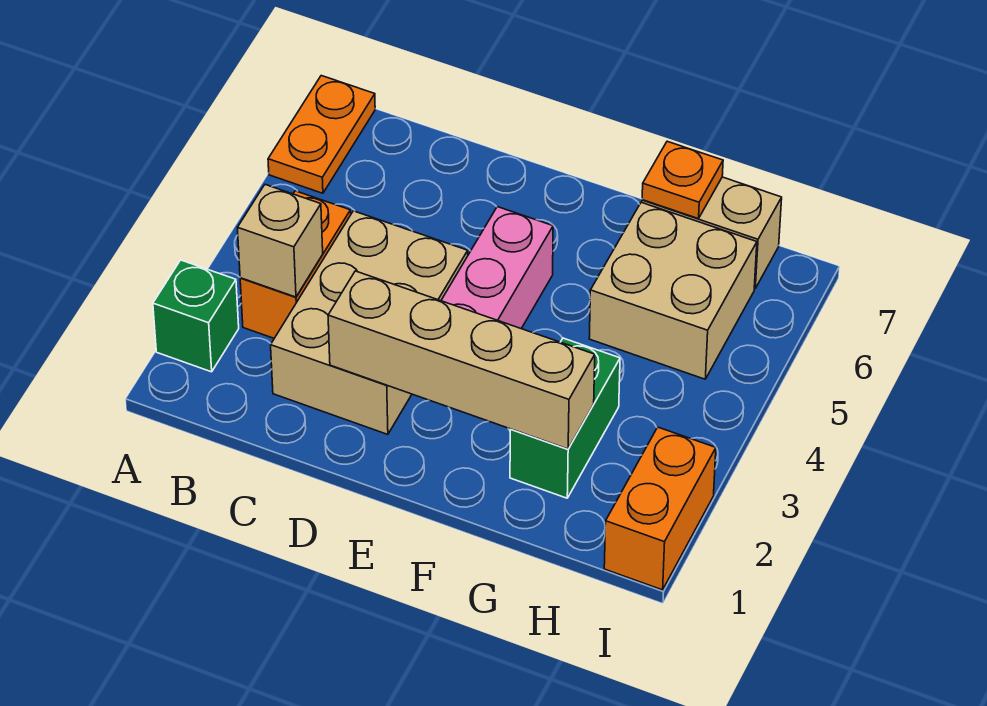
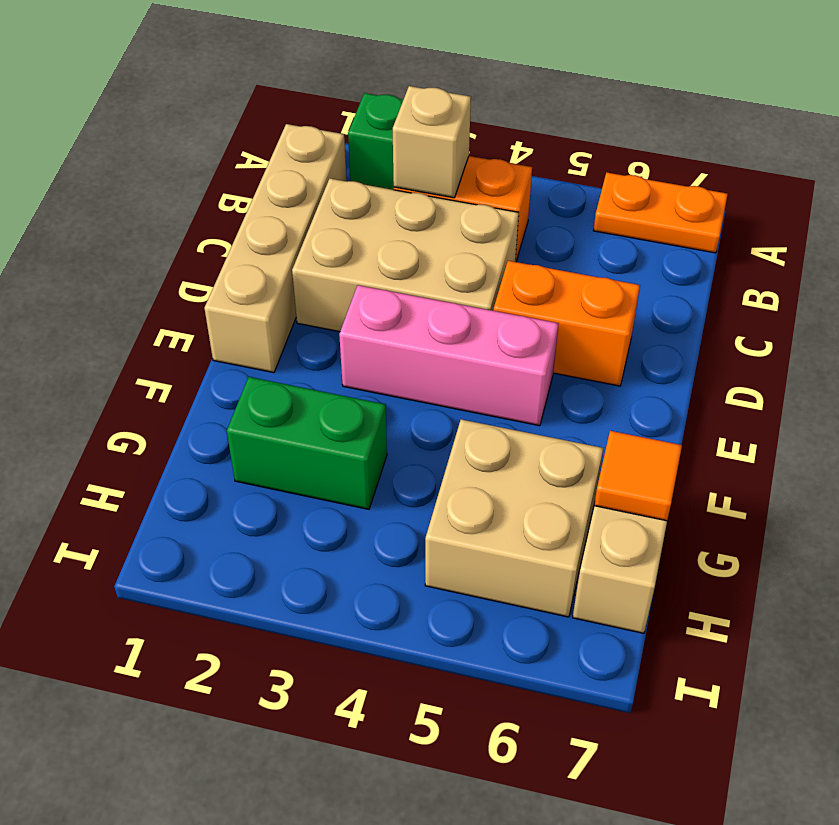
tan brick D2:G2 level 2 -> tan brick B1:E1 level 1
orange plate G7 level 2 -> orange tile G7 level 2
orange brick I1:I2 level 1 -> orange brick D5:D6 level 1

